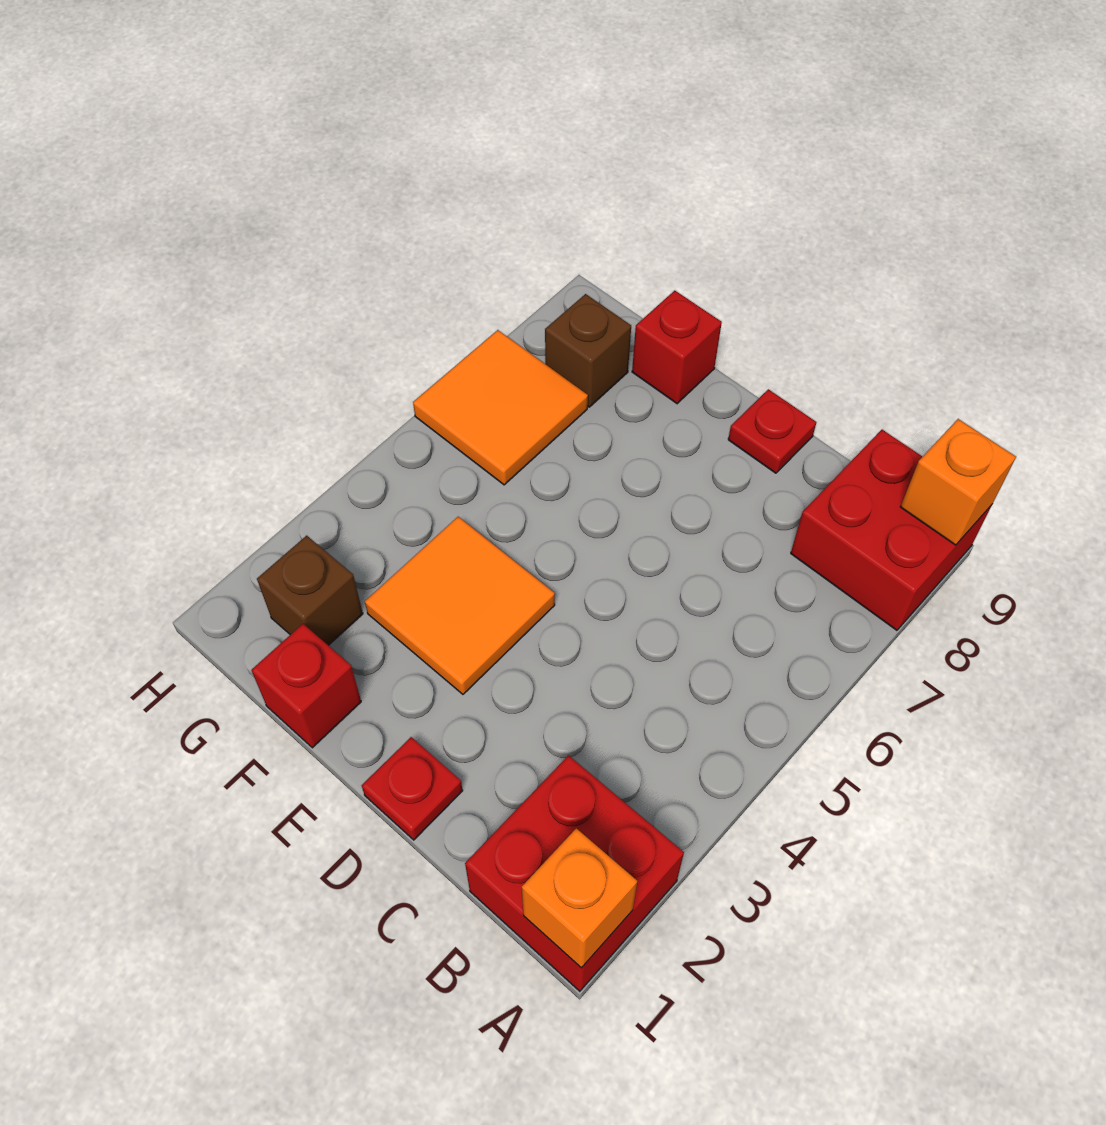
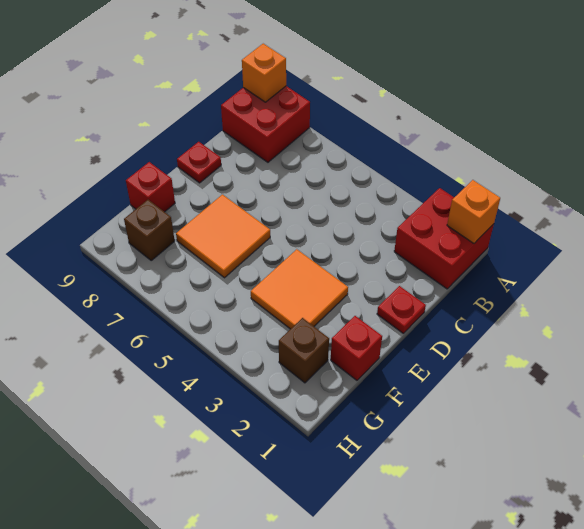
orange tile G6:H7 level 1 -> orange tile E6:F7 level 1

